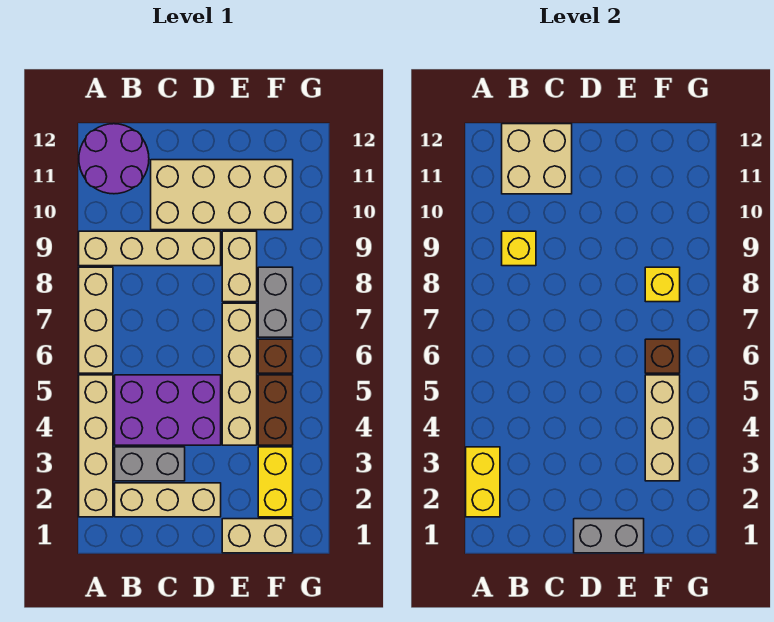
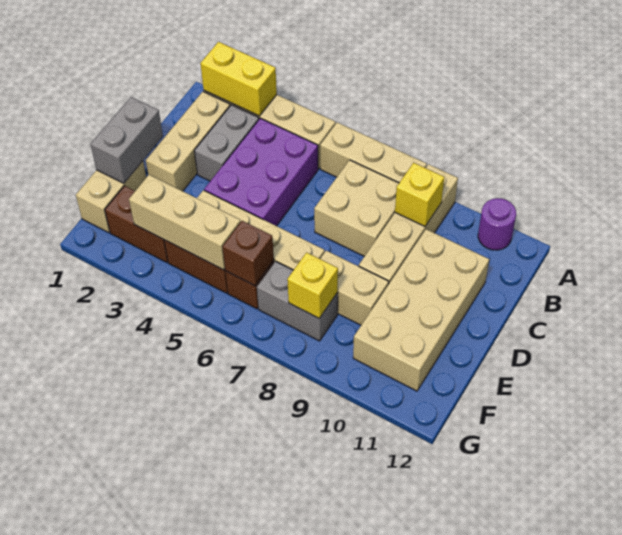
purple round brick A11:B12 level 1 -> purple round brick A11 level 1
tan brick B11:C12 level 2 -> tan brick B7:C8 level 1
yellow brick F2:F3 level 1 -> brown brick F2:F3 level 1

